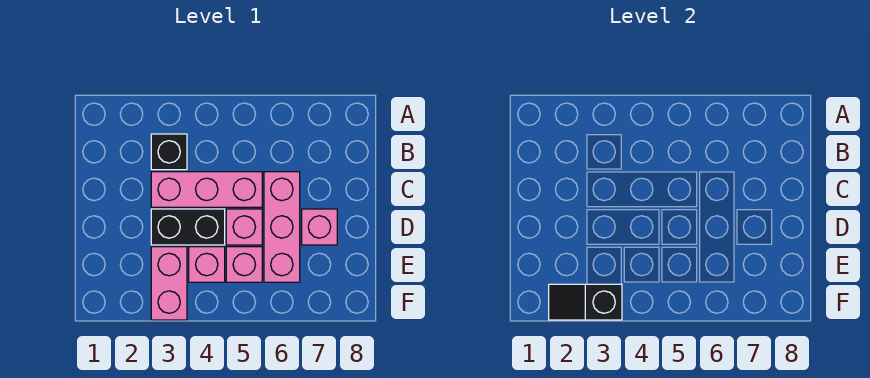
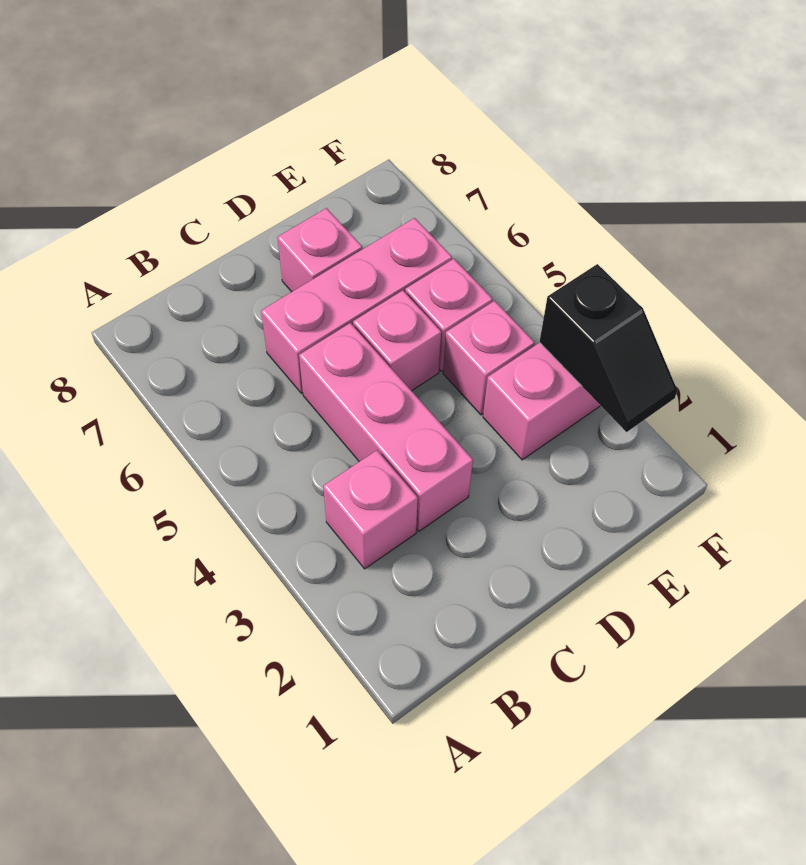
black brick B3 level 1 -> pink brick B3 level 1
black brick D3:D4 level 1 -> none

